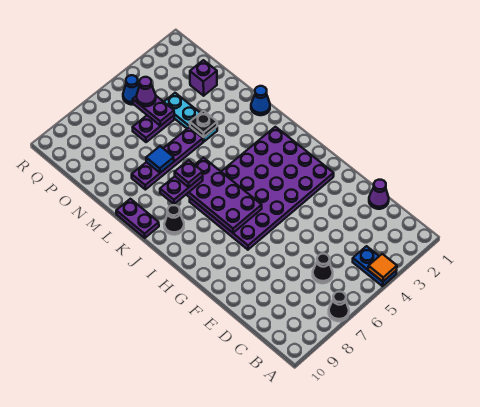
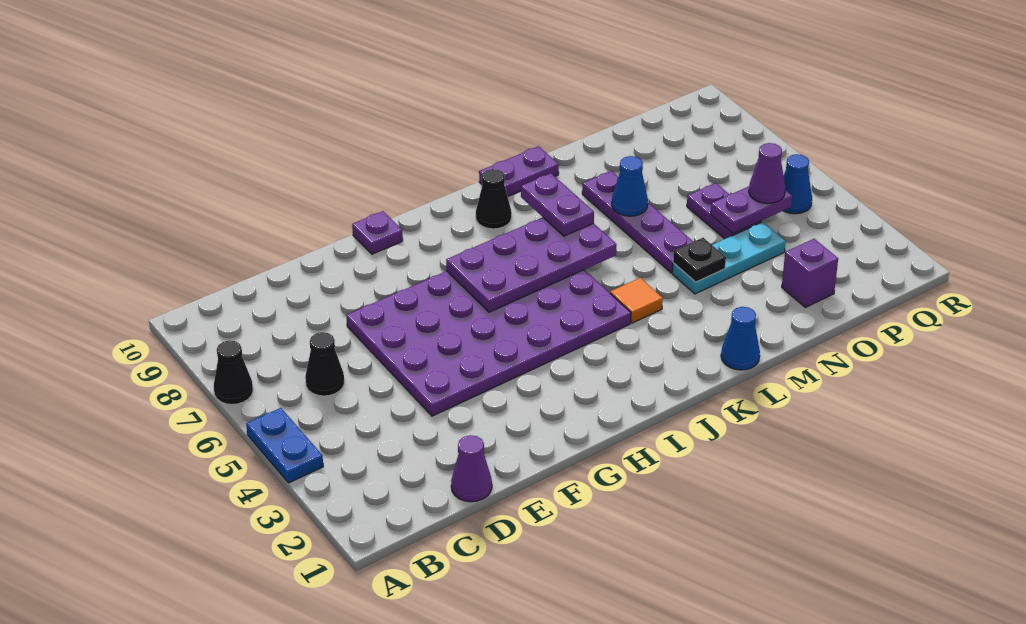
blue plate A4:B4 level 1 -> blue plate A4:A5 level 1
orange tile A4 level 2 -> orange tile K4 level 1
purple plate G2:J7 level 1 -> purple plate E4:J7 level 1
purple plate K7 level 4 -> purple plate G10 level 1
blue tile M7 level 2 -> blue cone M7 level 2

